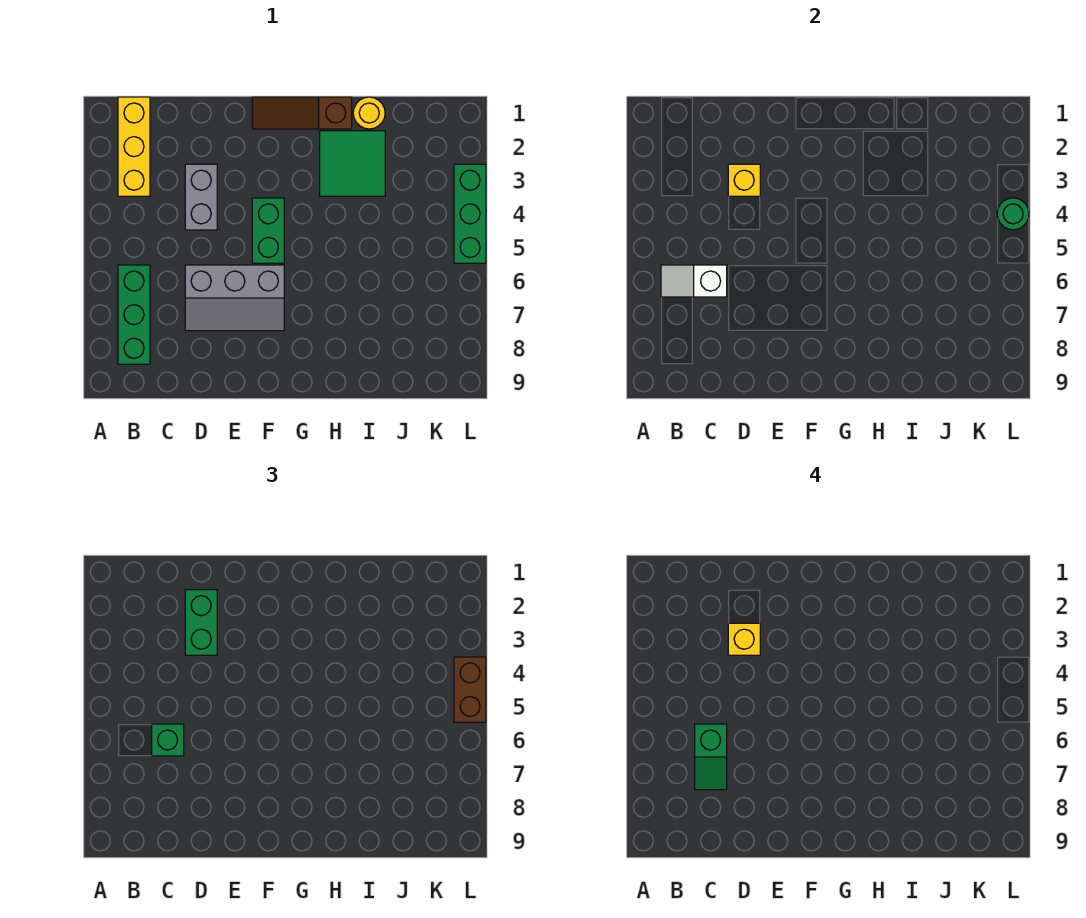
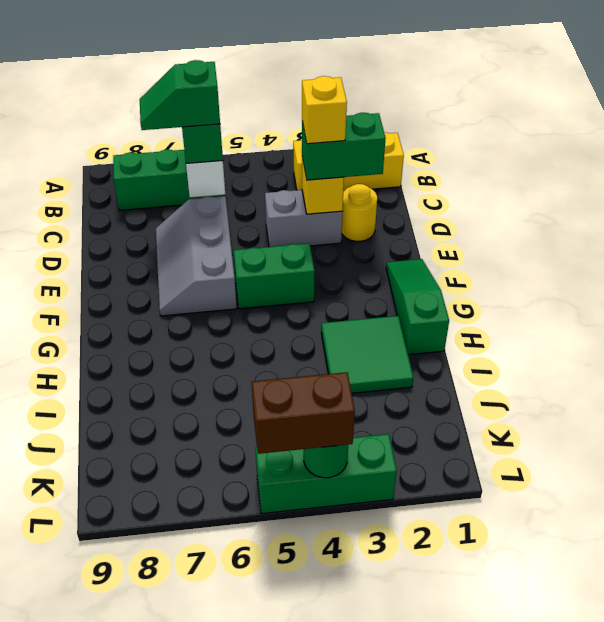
brown slope F1:H1 level 1 top H -> green slope F1:H1 level 1 top H
yellow round brick I1 level 1 -> yellow round brick D2 level 1

